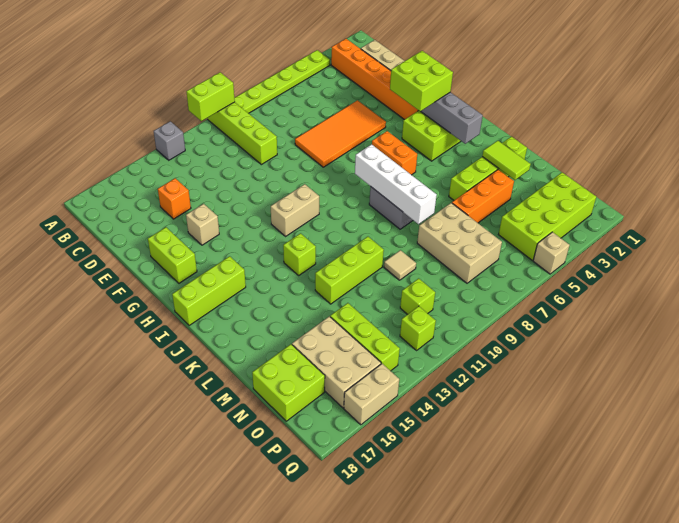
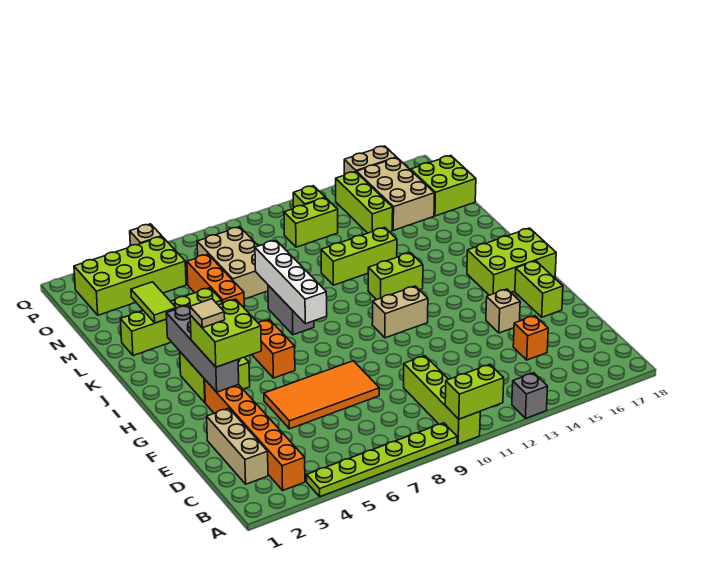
lime brick I16:I18 level 1 -> lime brick H16:I18 level 1
lime brick J13 level 1 -> lime brick J12:J13 level 1
orange brick M4:M6 level 1 -> orange brick L6:N6 level 1
tan tile M10 level 1 -> tan tile H3 level 4
lime brick O11 level 1 -> lime brick O11:O12 level 1

